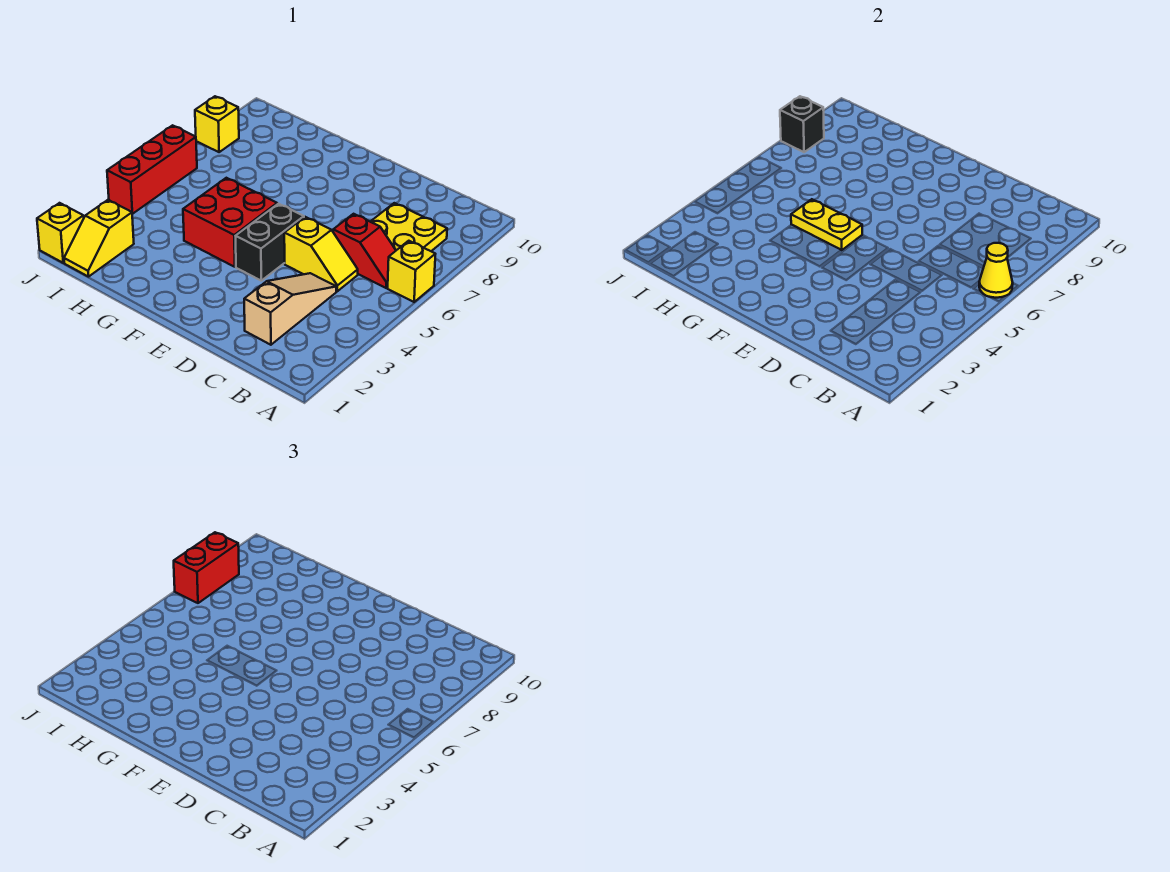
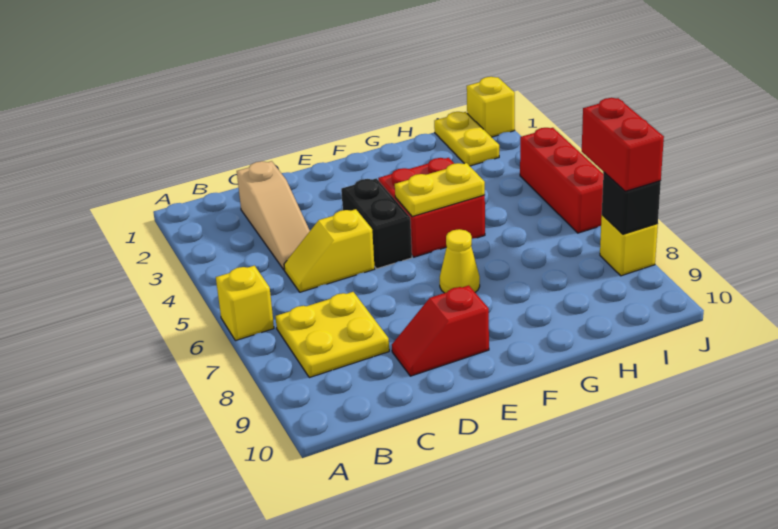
yellow cone A6 level 2 -> yellow cone F7 level 1
red slope B6:C6 level 1 top C -> red slope D9:E9 level 1 top E
yellow slope I1:I2 level 1 top 2 -> yellow plate I1:I2 level 1

